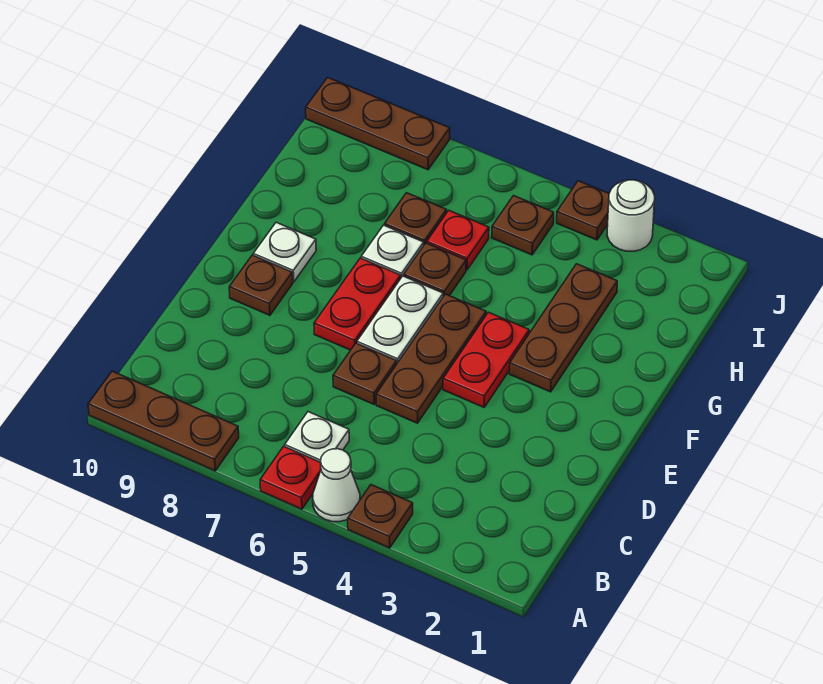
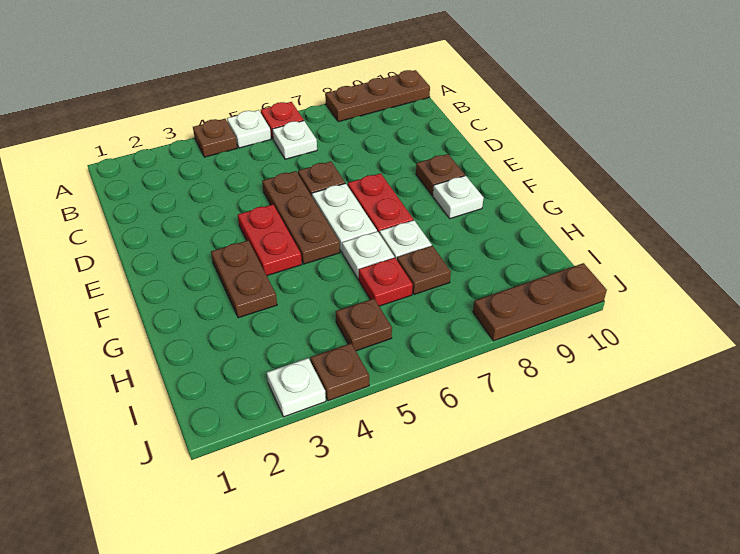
white cone A5 level 1 -> white plate A5 level 1
brown plate F3:H3 level 1 -> brown plate F3:G3 level 1
brown plate G6 level 1 -> white plate G6 level 1
white round brick J3 level 1 -> white plate J3 level 1

